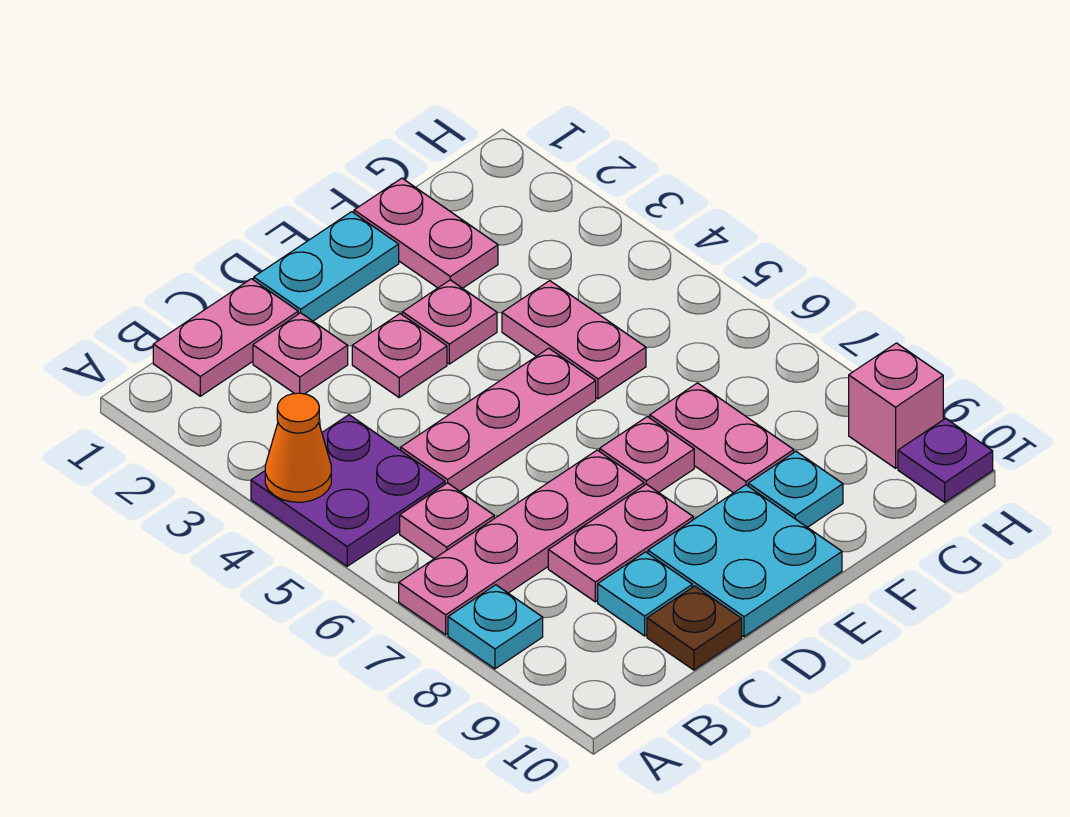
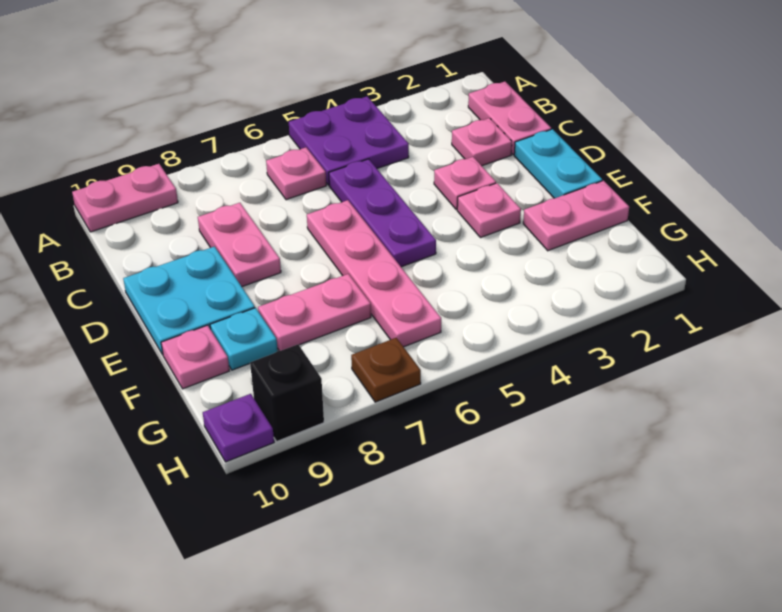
orange cone A4 level 2 -> none
pink plate A7:D7 level 1 -> pink plate D6:G6 level 1
cyan plate A8 level 1 -> none
pink plate C5:E5 level 1 -> purple plate C5:E5 level 1
cyan plate C9 level 1 -> none
brown plate C10 level 1 -> brown plate H7 level 1
pink plate E7 level 1 -> pink plate F10 level 1
pink plate F4:F5 level 1 -> pink plate A9:A10 level 1
pink brick H9 level 1 -> black brick H9 level 1

